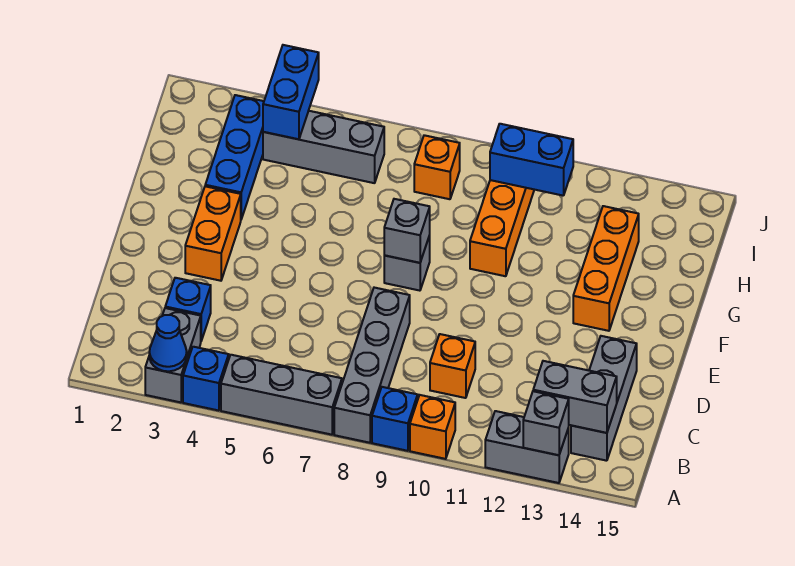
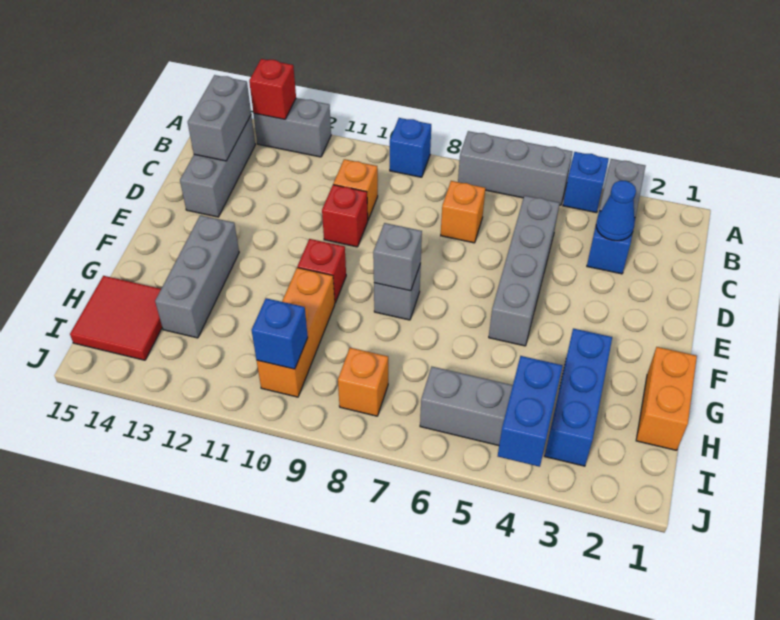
blue cone A3 level 2 -> blue cone C3 level 2
grey brick A8:D8 level 1 -> grey brick C5:F5 level 1
orange brick A10 level 1 -> orange brick C7 level 1
grey brick A13 level 2 -> red brick A13 level 2
grey brick B13:B14 level 2 -> grey brick B14:C14 level 2
none -> red brick D10 level 1
orange brick E3:F3 level 1 -> orange brick G1:H1 level 1
none -> red brick F10 level 1
orange brick F13:H13 level 1 -> grey brick F13:H13 level 1
none -> red tile H14:I15 level 1
blue brick I10:I11 level 2 -> blue brick I10 level 2

